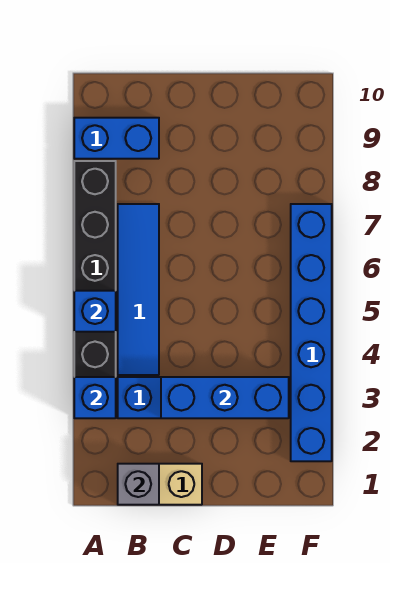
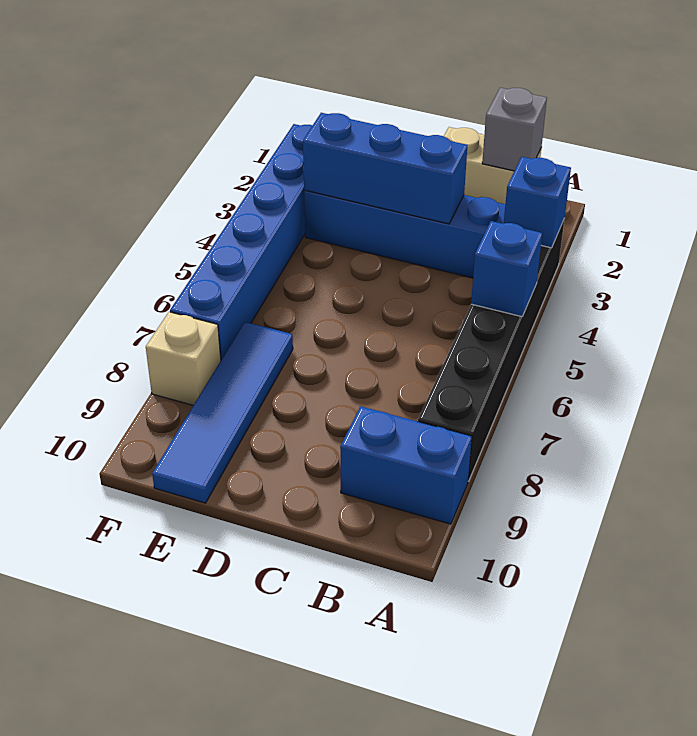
blue tile B4:B7 level 1 -> blue tile E7:E10 level 1
none -> tan brick F8 level 1

